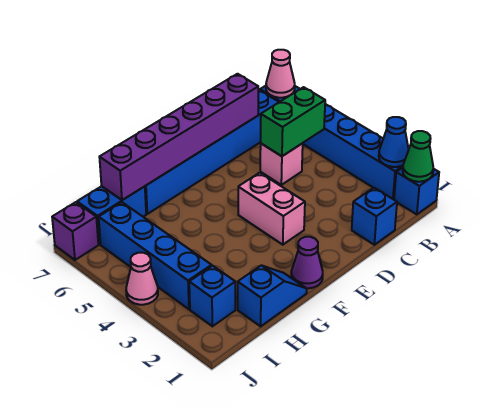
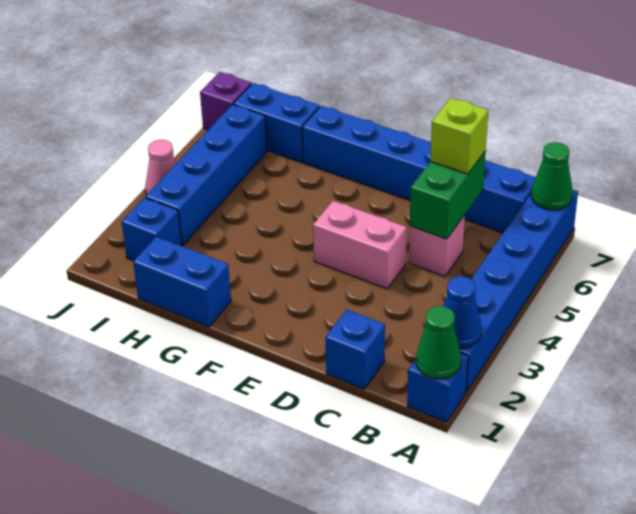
pink cone A7 level 2 -> green cone A7 level 2
green brick B5:C5 level 2 -> green brick C5:C6 level 2
none -> lime brick C6 level 3
purple brick C7:H7 level 2 -> none
pink brick E3:E4 level 1 -> pink brick D4:E4 level 1
purple cone F1 level 1 -> none
blue slope G1:H1 level 1 top H -> blue brick G1:H1 level 1

